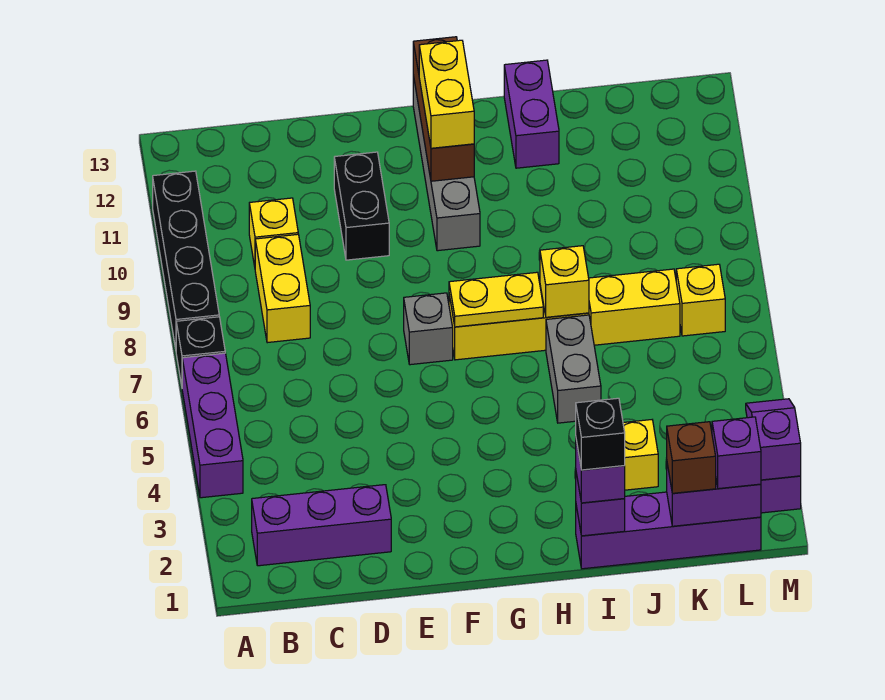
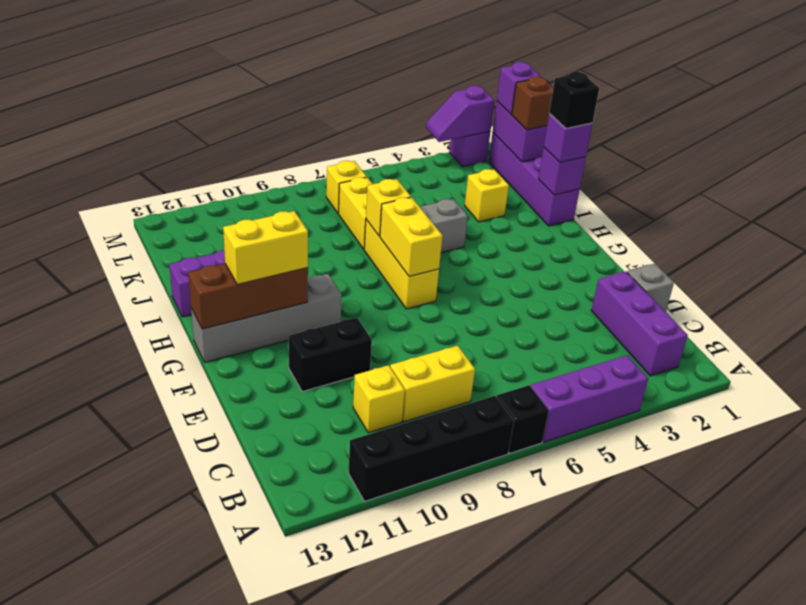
grey brick F7 level 1 -> grey brick D1 level 1
yellow plate G7:H7 level 2 -> yellow brick G7:H7 level 2

